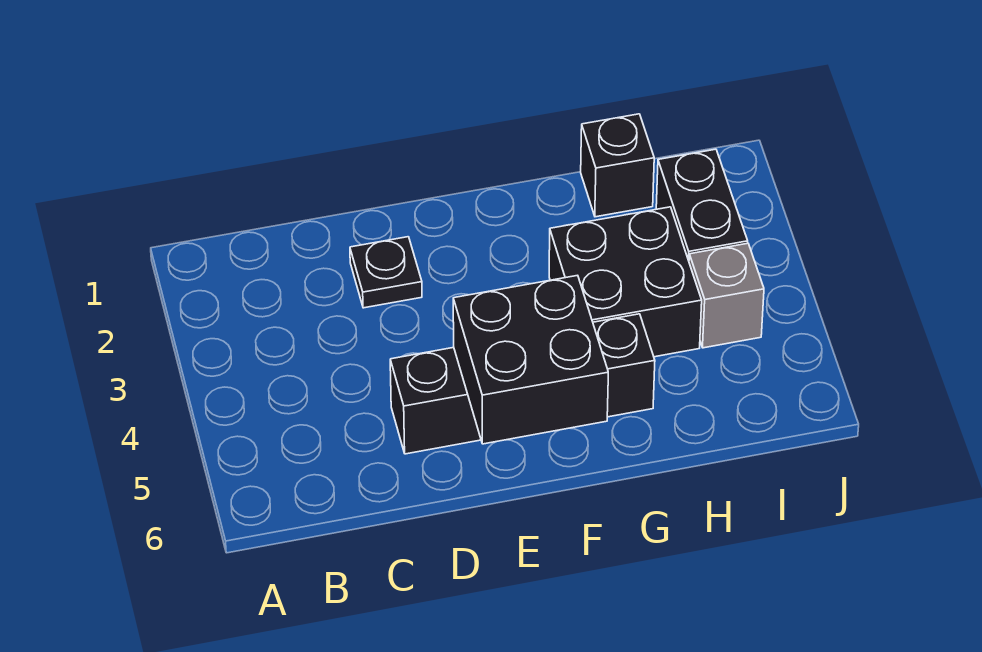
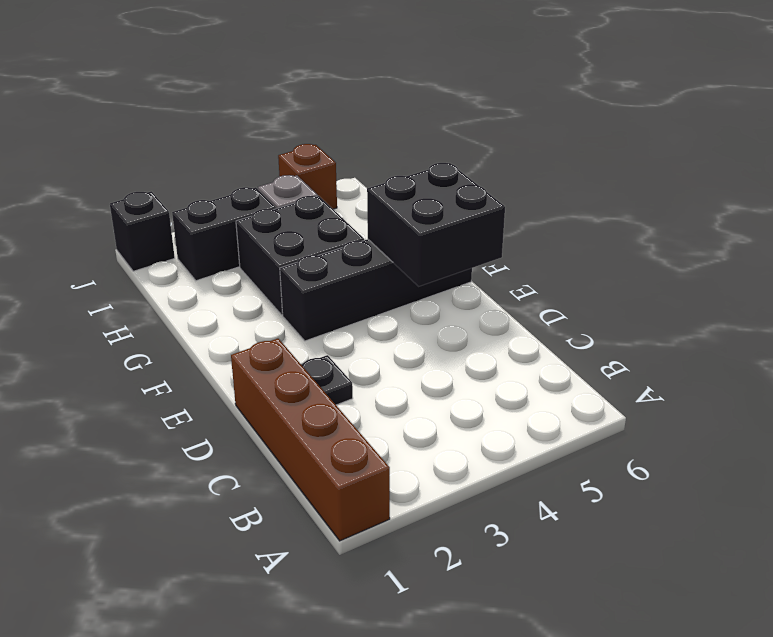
none -> brown brick A1:D1 level 1
black brick D5:G5 level 1 -> black brick F3:F6 level 1
black brick H1 level 1 -> black brick J1 level 1
none -> brown brick J5 level 1

